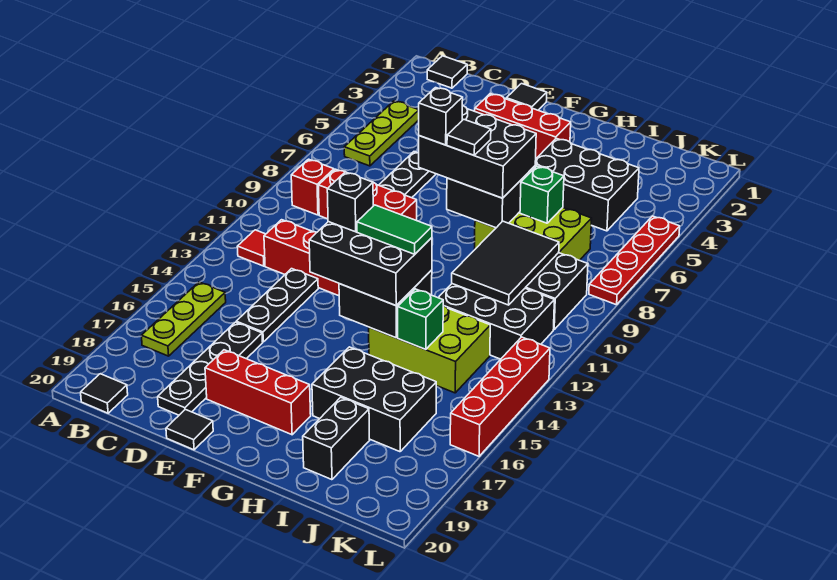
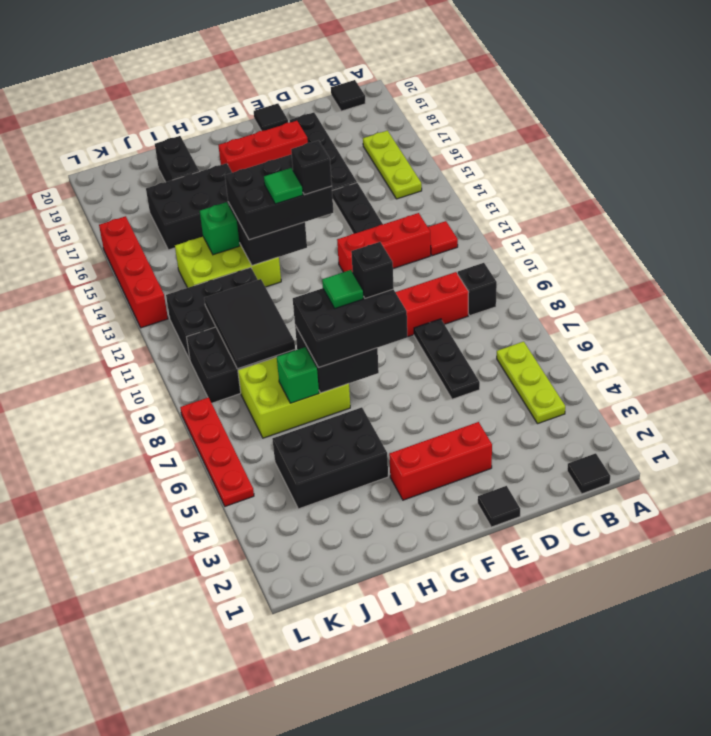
red brick B9 level 1 -> black brick B9 level 1
black tile G8 level 4 -> green tile G8 level 4
green tile G13:H13 level 4 -> green tile G13 level 4

